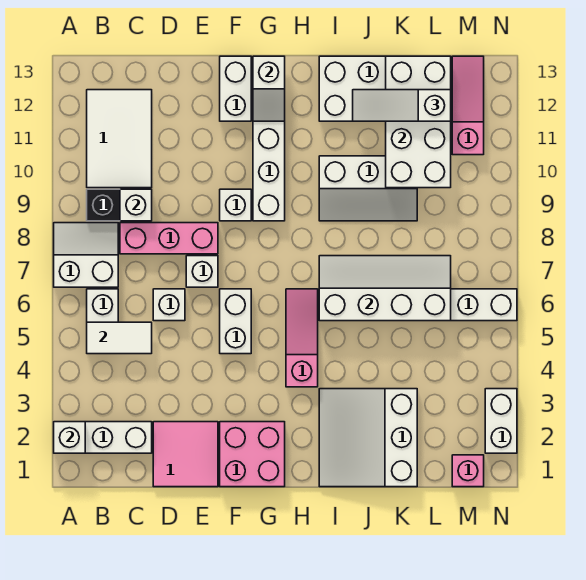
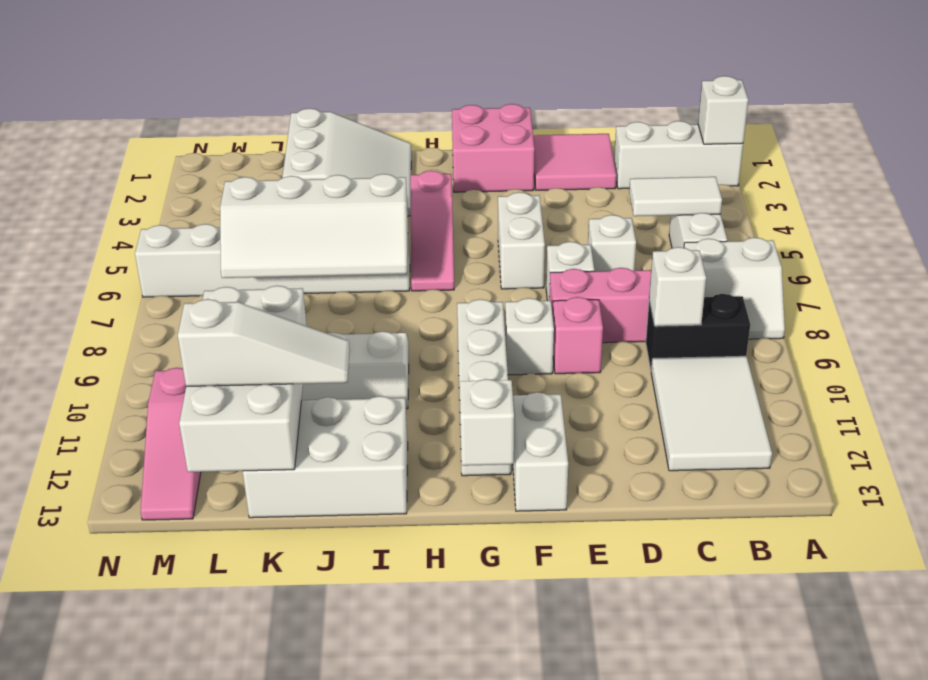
pink brick M1 level 1 -> pink brick E9 level 1
white brick N2:N3 level 1 -> none

